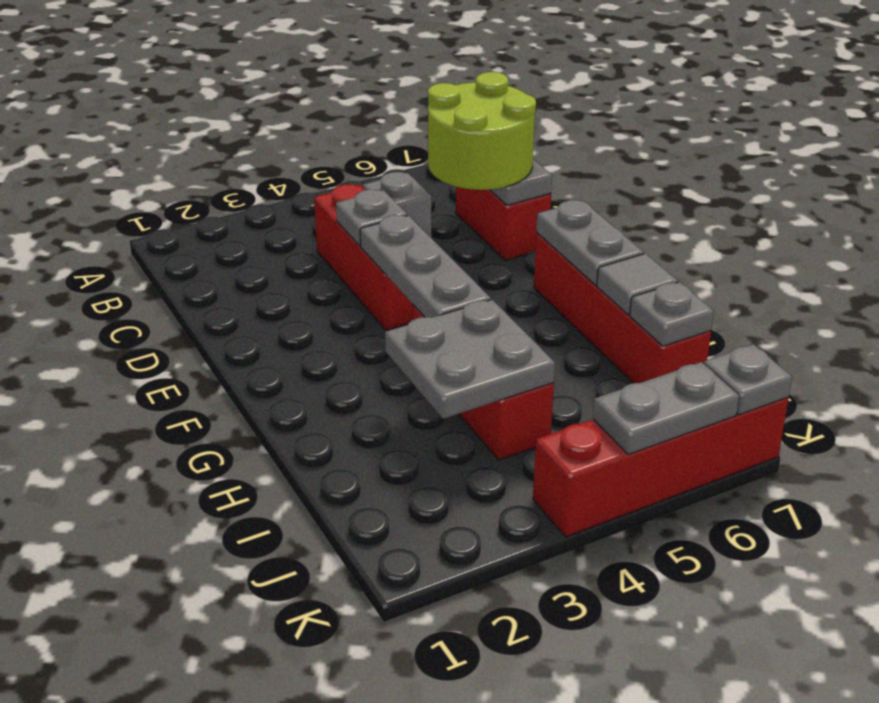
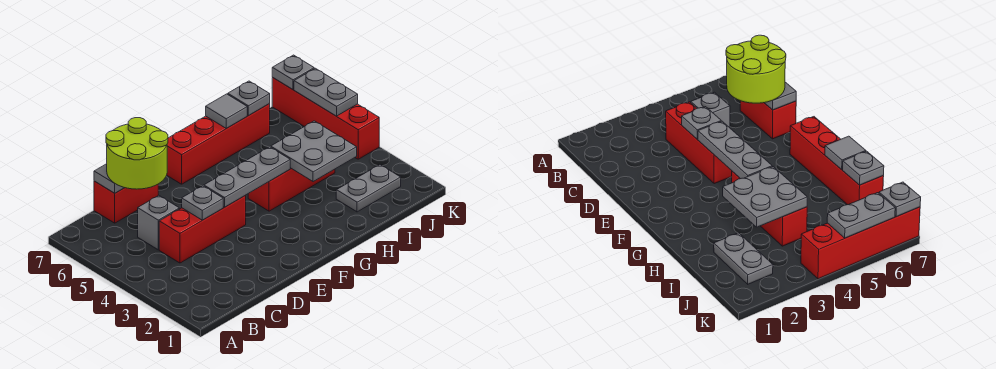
grey plate F7:G7 level 2 -> grey plate I2:J2 level 1

